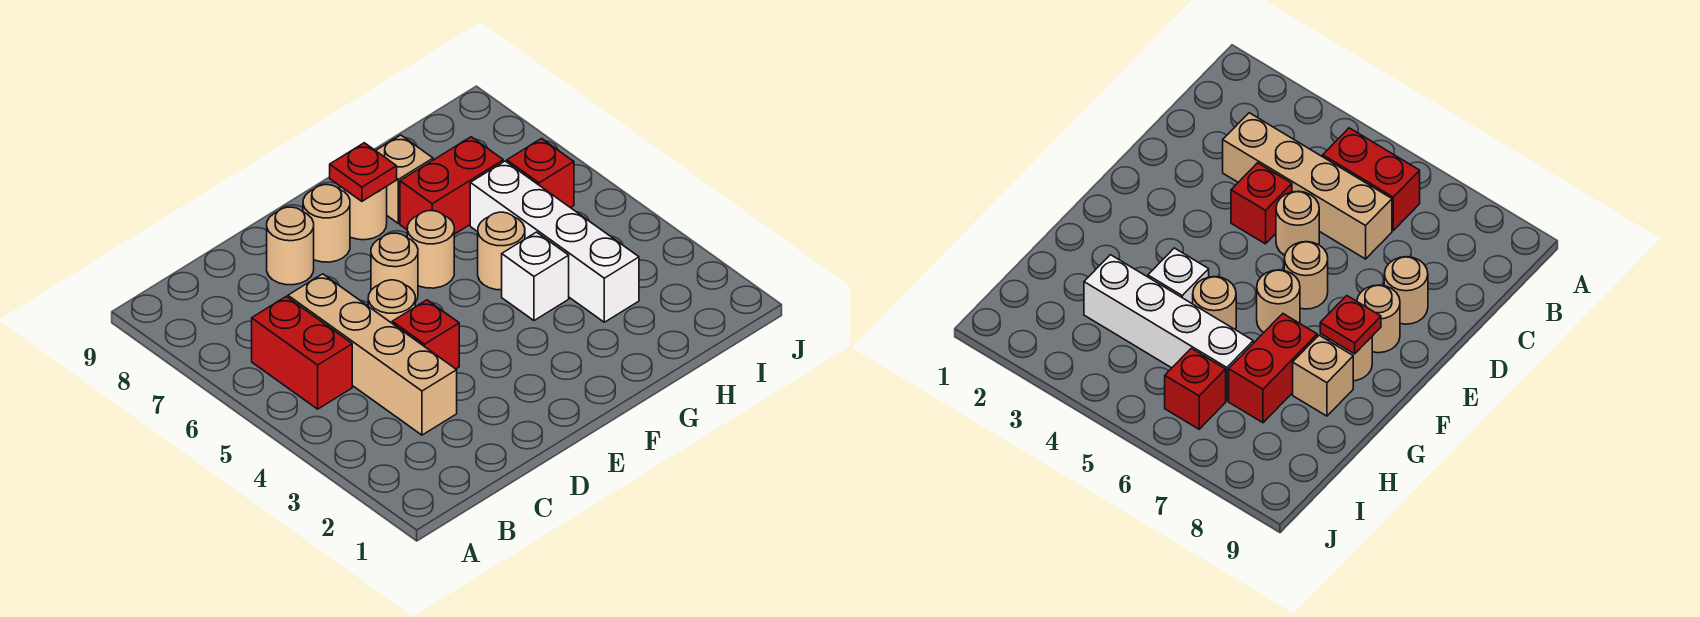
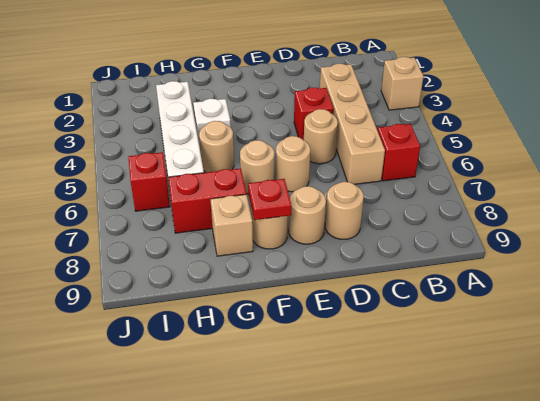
none -> tan brick A3 level 1
red brick B5:B6 level 1 -> red brick B6 level 1

